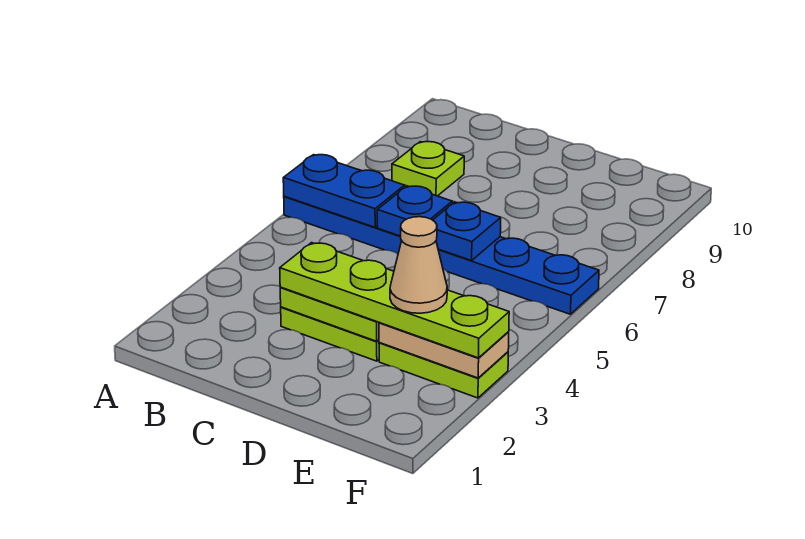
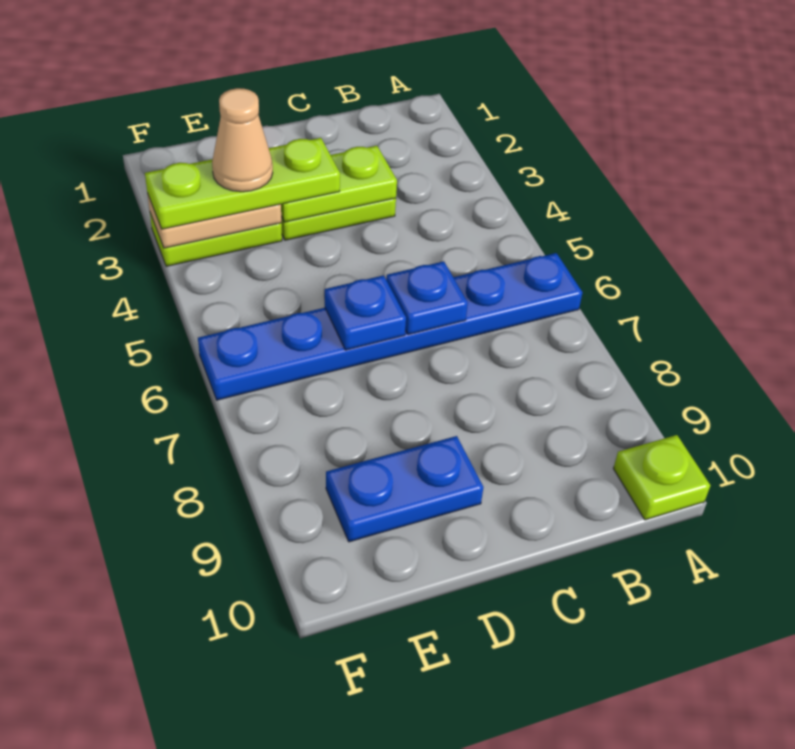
blue plate A6:B6 level 2 -> blue plate D9:E9 level 1
lime plate B8 level 1 -> lime plate A10 level 1
lime plate C3:F3 level 3 -> lime plate D3:F3 level 3

